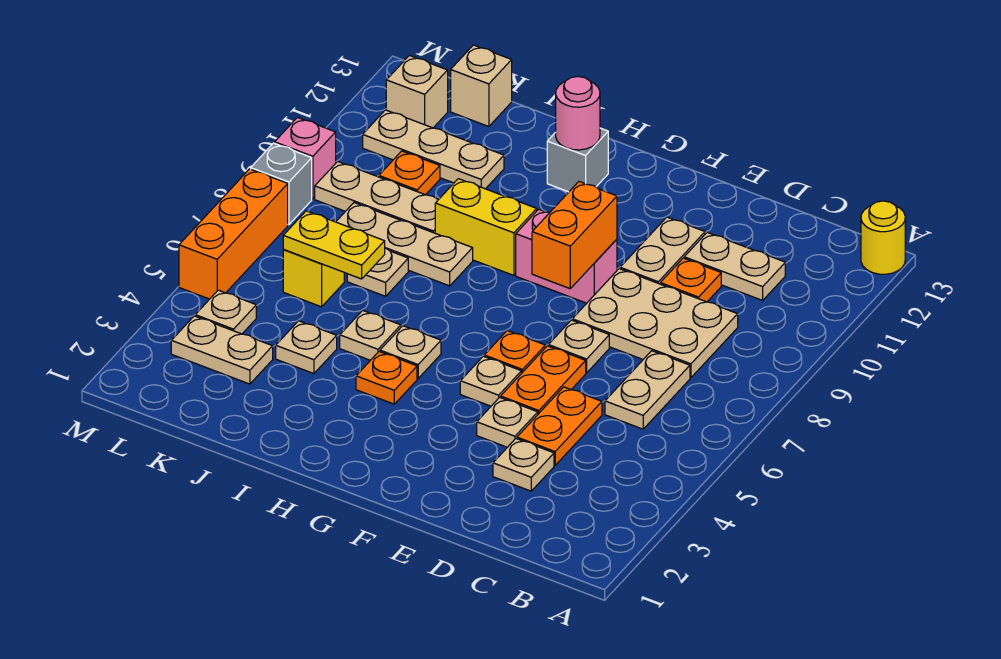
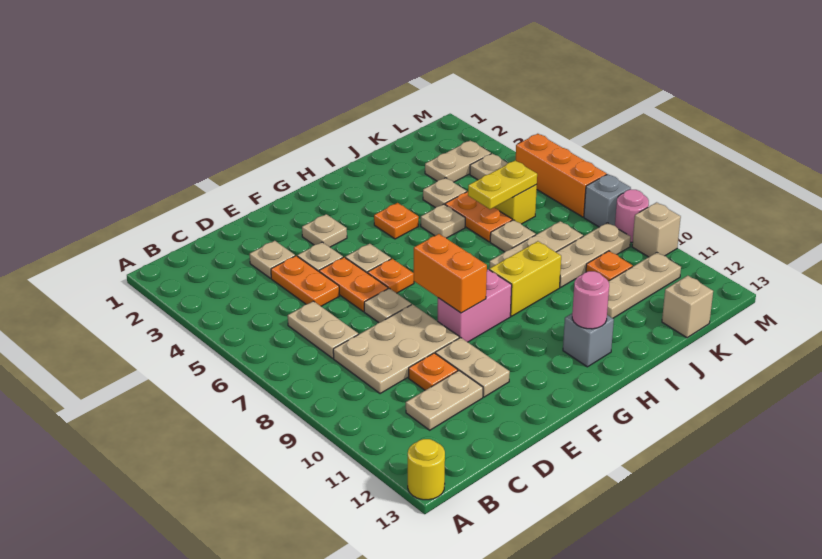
tan plate H5 level 1 -> tan plate F3 level 1
none -> orange plate J5:J6 level 1
tan brick L12 level 1 -> tan brick M10 level 1
pink brick M9 level 1 -> pink round brick M9 level 1

